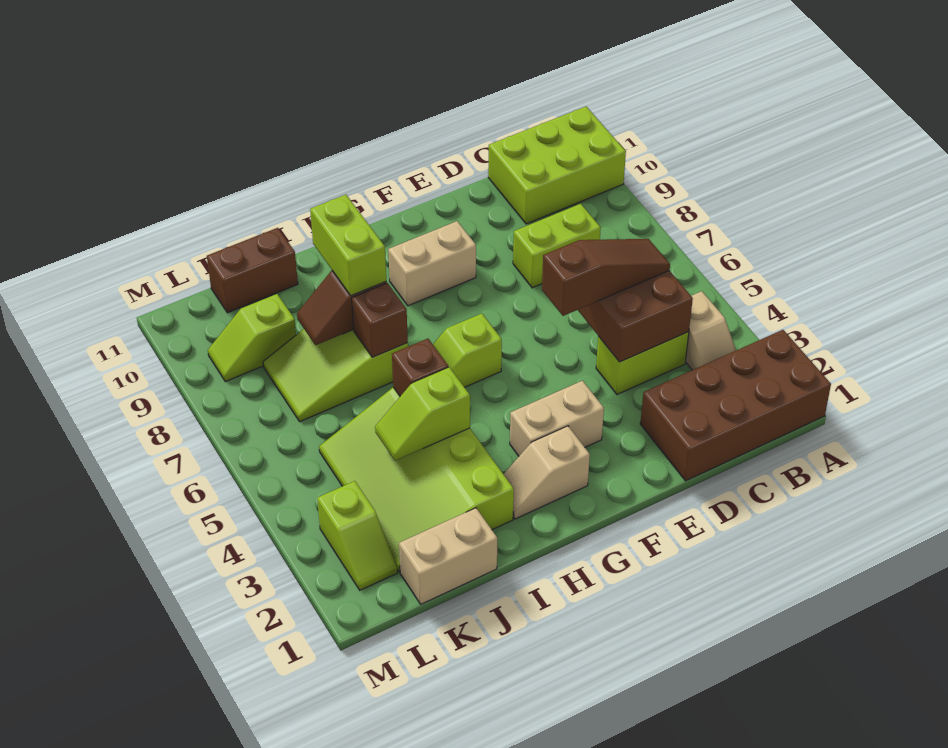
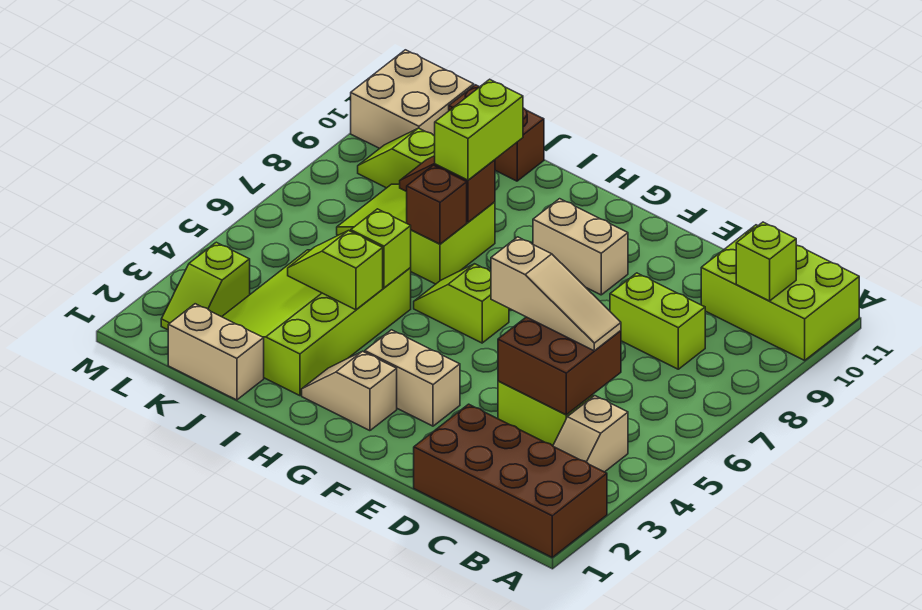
none -> lime brick B10 level 2
brown slope C5:E5 level 3 top E -> tan slope C5:E5 level 3 top E
brown brick I5 level 2 -> lime brick I5 level 2
none -> tan brick L10:M11 level 1

